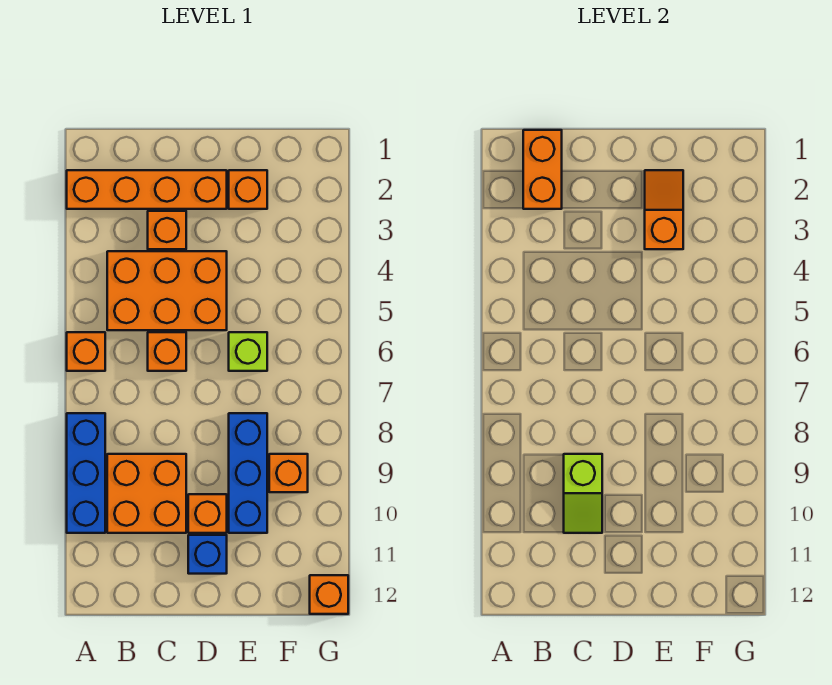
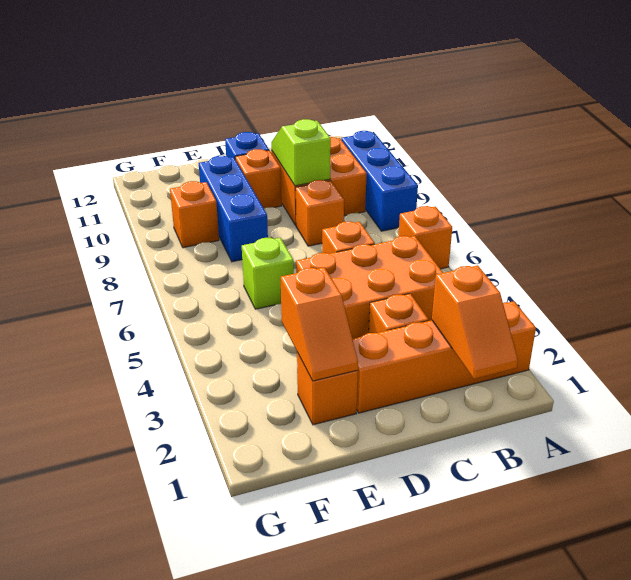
orange brick B1:B2 level 2 -> orange slope B1:B2 level 2 top 2
orange brick G12 level 1 -> orange brick C8 level 1

